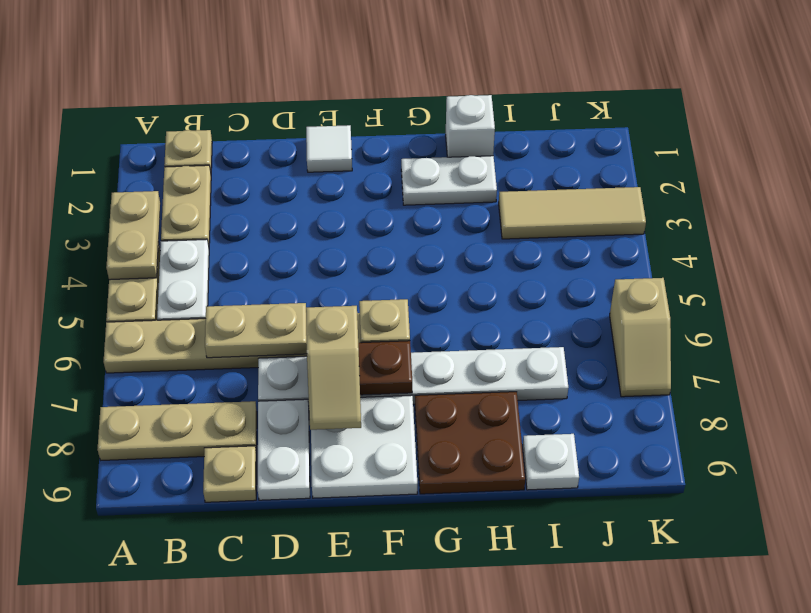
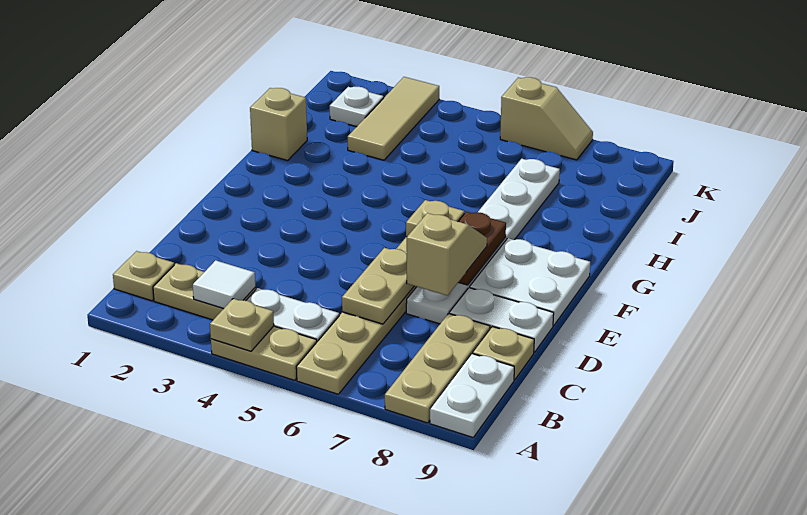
tan plate A3:A4 level 2 -> tan plate A4 level 2
white tile E1 level 1 -> white tile B3 level 2
tan slope E7:E8 level 3 top 7 -> tan slope D7:E7 level 3 top D
white plate G2:H2 level 1 -> white plate A9:B9 level 1
brown plate G8:H9 level 1 -> none
white brick H1 level 1 -> tan brick H1 level 1
white plate I9 level 1 -> white plate J2 level 1

